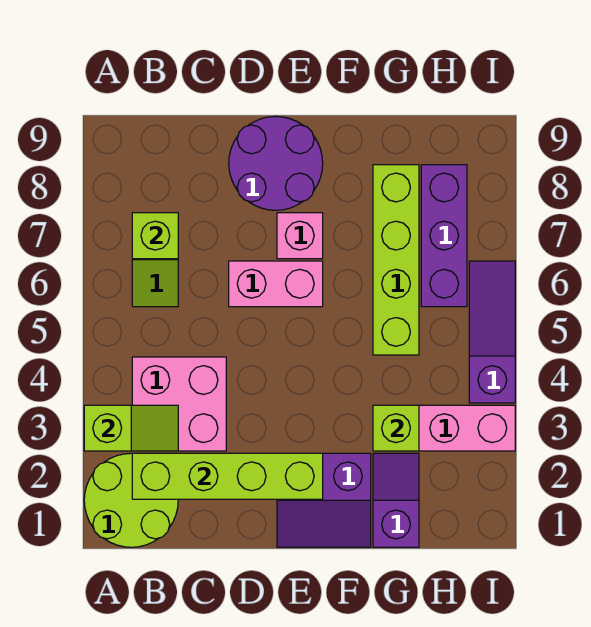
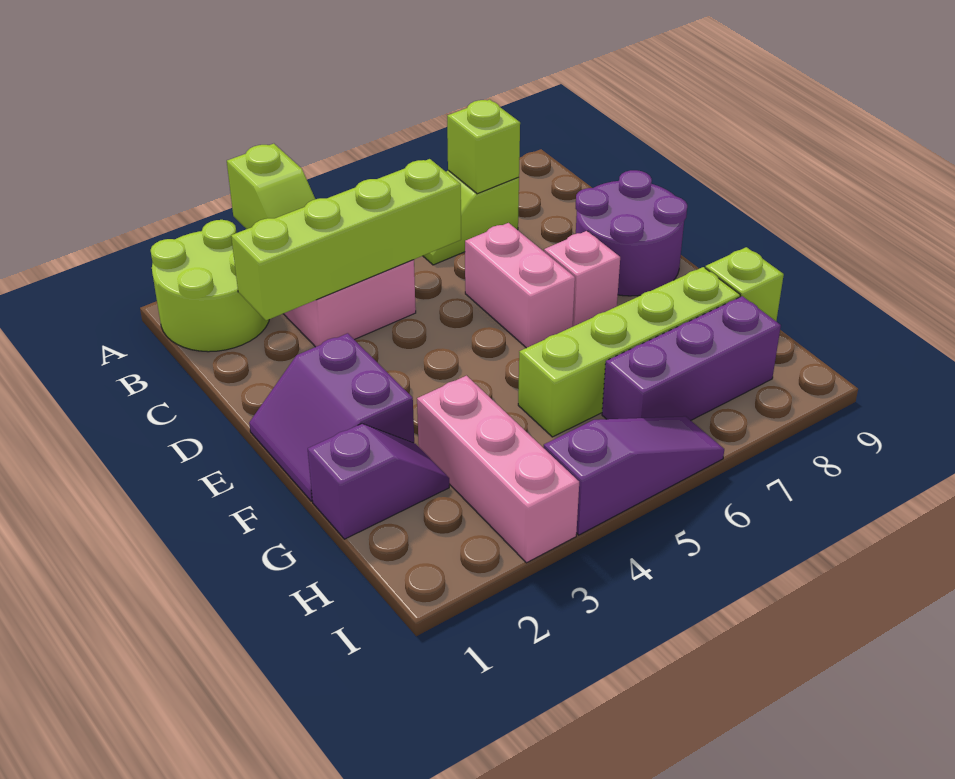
lime brick B2:E2 level 2 -> lime brick C2:C5 level 2
lime brick G3 level 2 -> lime brick G9 level 1

